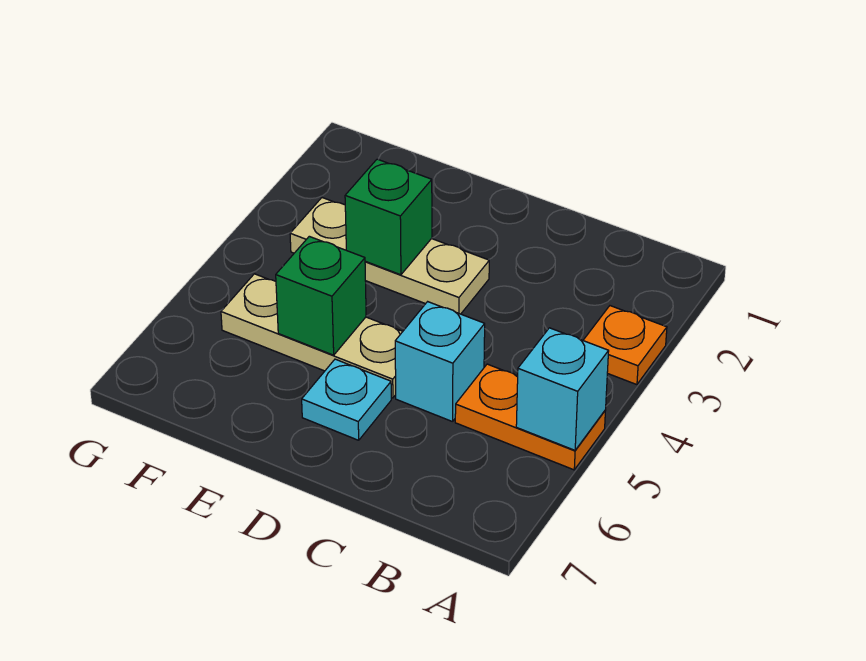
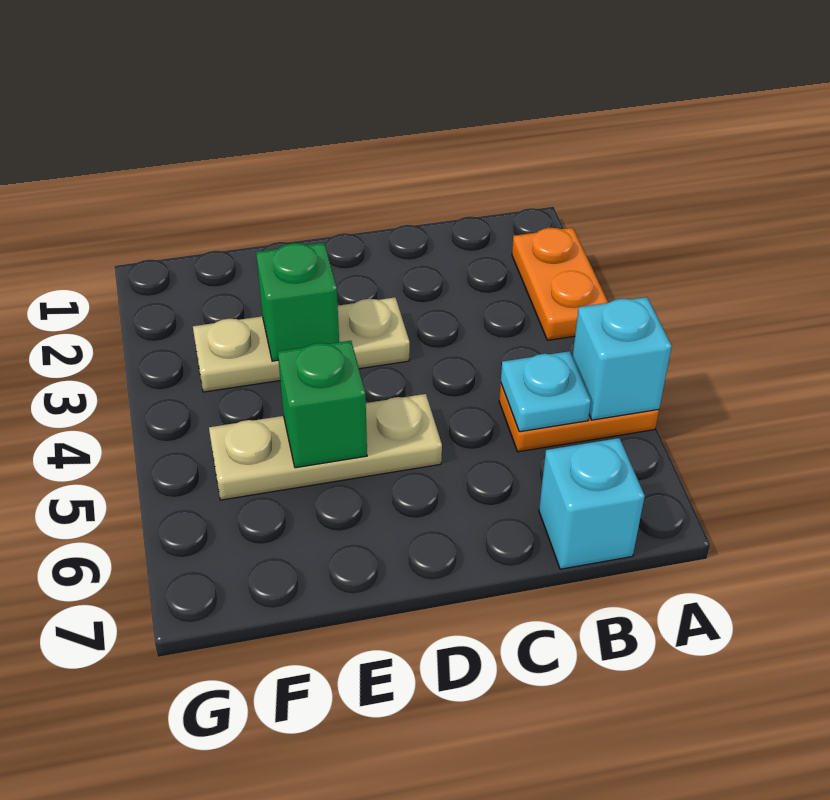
orange plate A3 level 1 -> orange plate A2:A3 level 1
cyan brick C5 level 1 -> cyan brick B7 level 1
cyan plate D6 level 1 -> cyan plate B5 level 2

